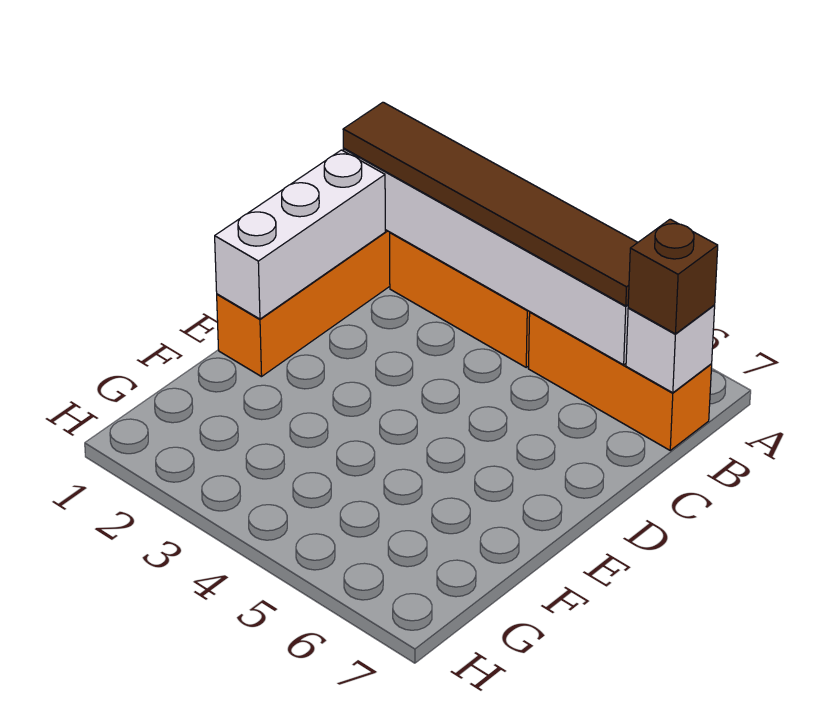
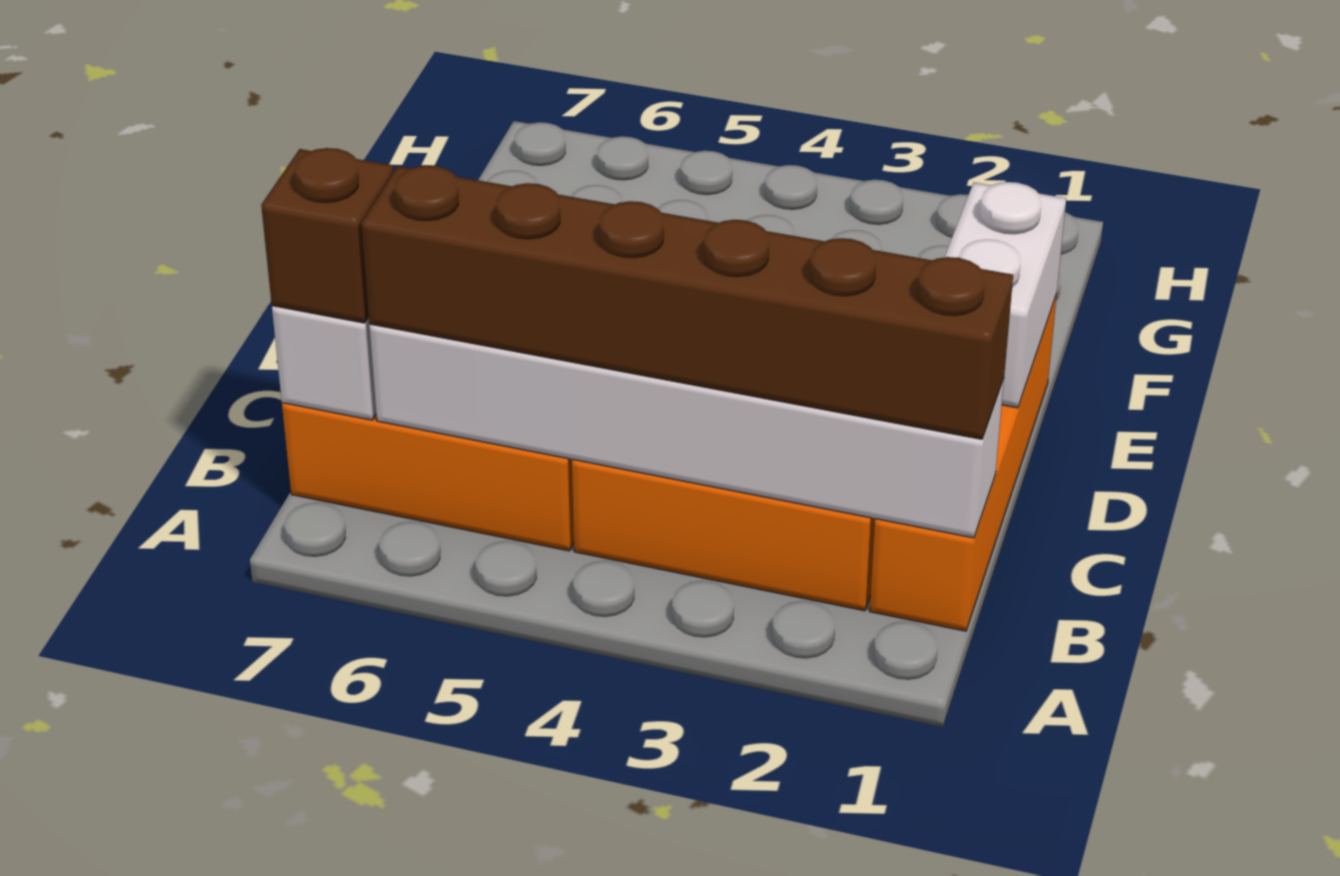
brown tile B1:B6 level 3 -> brown brick B1:B6 level 3
white brick C1:E1 level 2 -> white brick D1:E1 level 2

